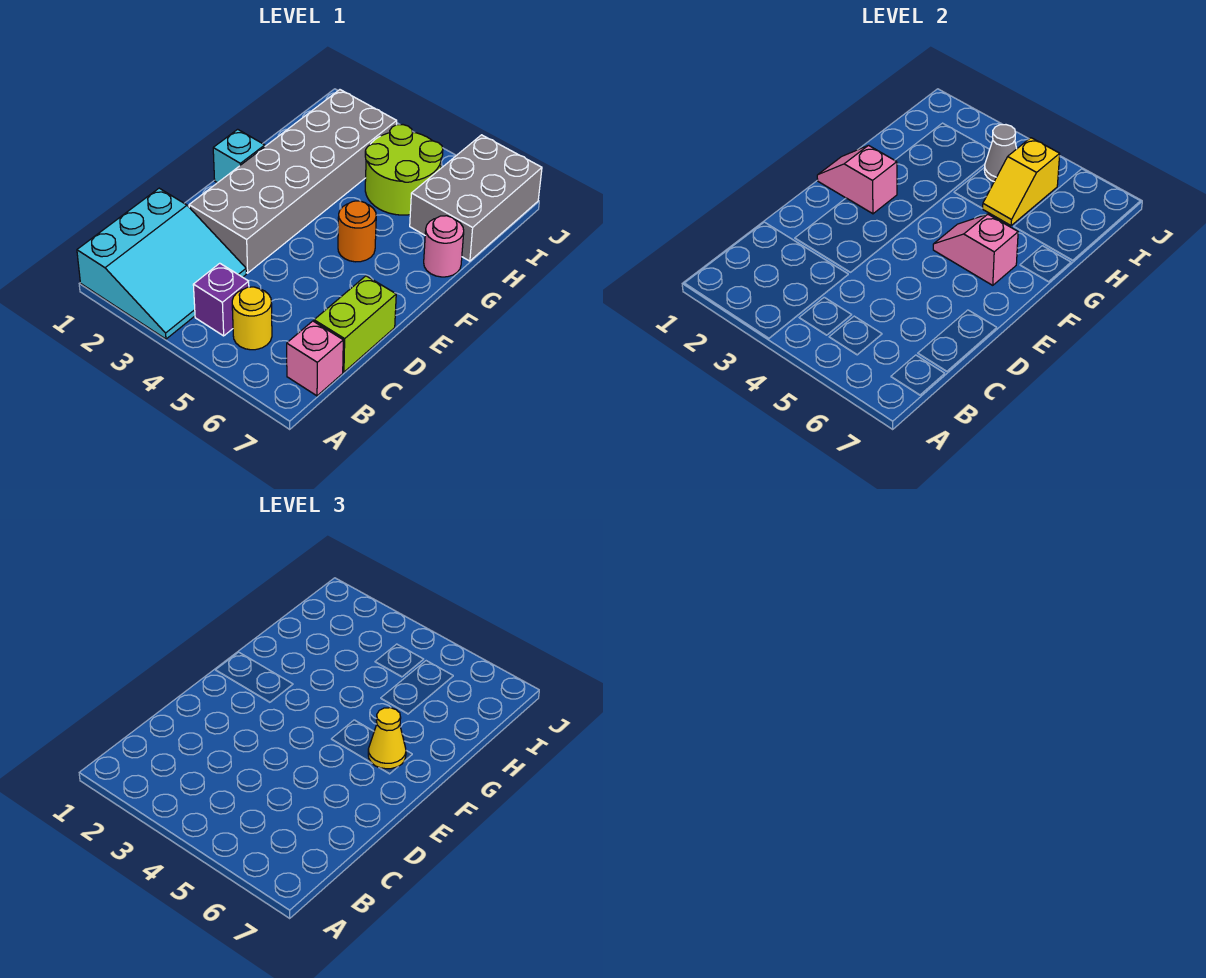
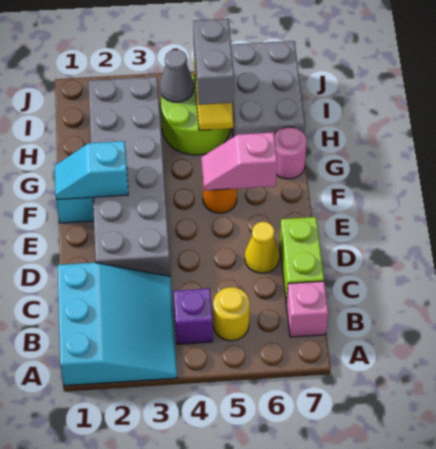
pink slope F1:F2 level 2 top 2 -> cyan slope F1:F2 level 2 top 2
yellow cone F6 level 3 -> yellow cone D6 level 1
none -> grey brick H5:I5 level 3

